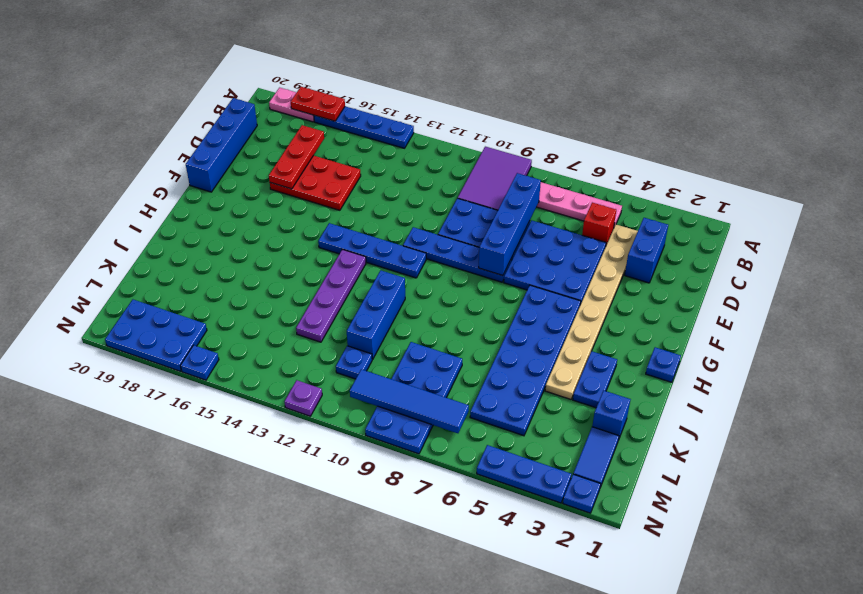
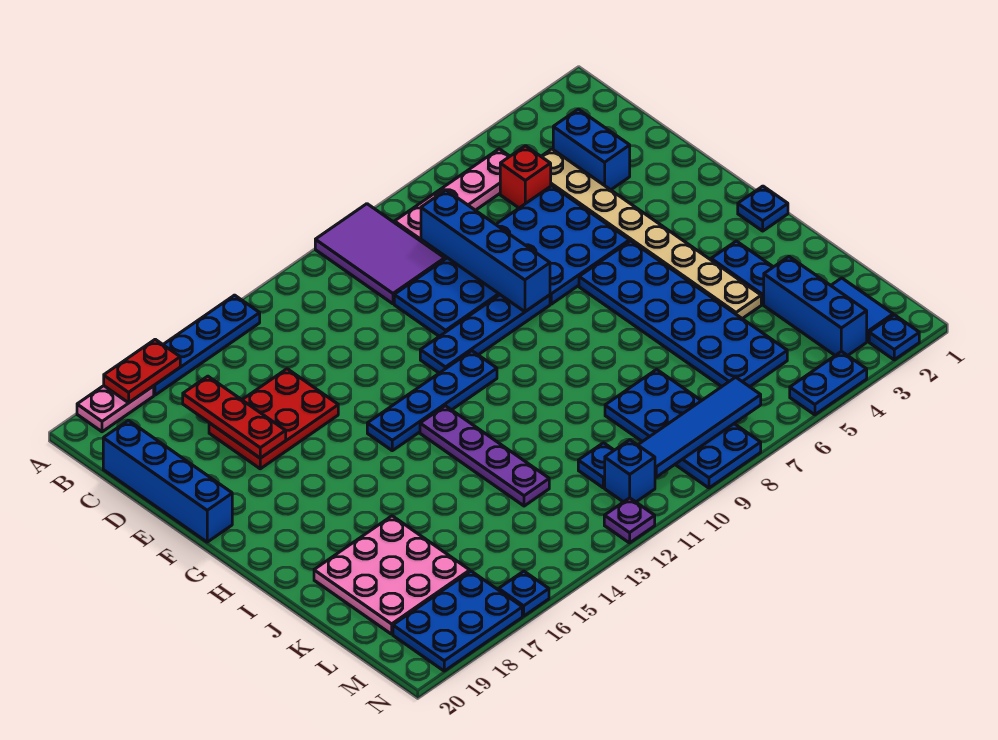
blue brick I11:K11 level 1 -> blue brick K3:M3 level 1
none -> pink plate J17:L19 level 1
blue brick K2 level 1 -> blue brick M11 level 1
blue plate N3:N5 level 1 -> blue plate N4:N5 level 1

